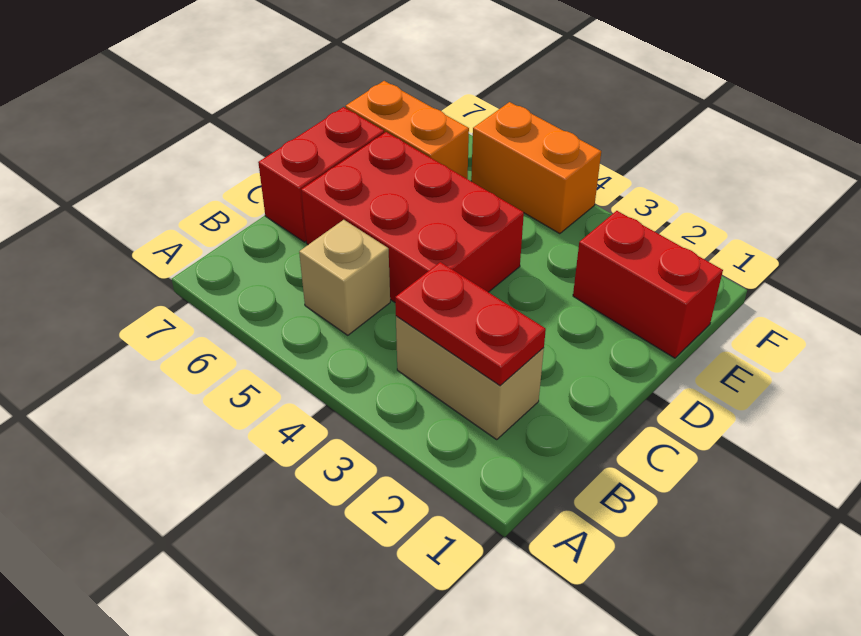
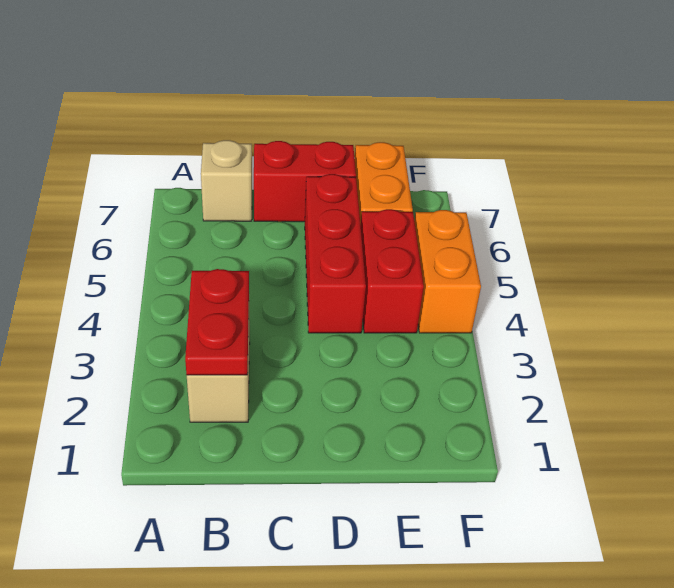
tan brick B5 level 1 -> tan brick B7 level 1
red brick C4:D6 level 1 -> red brick D4:D6 level 1
red brick E1:E2 level 1 -> red brick E4:E5 level 1

